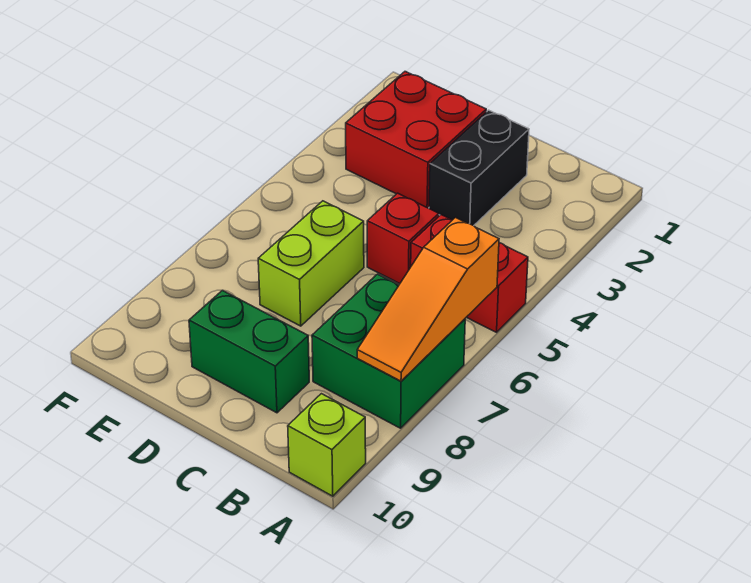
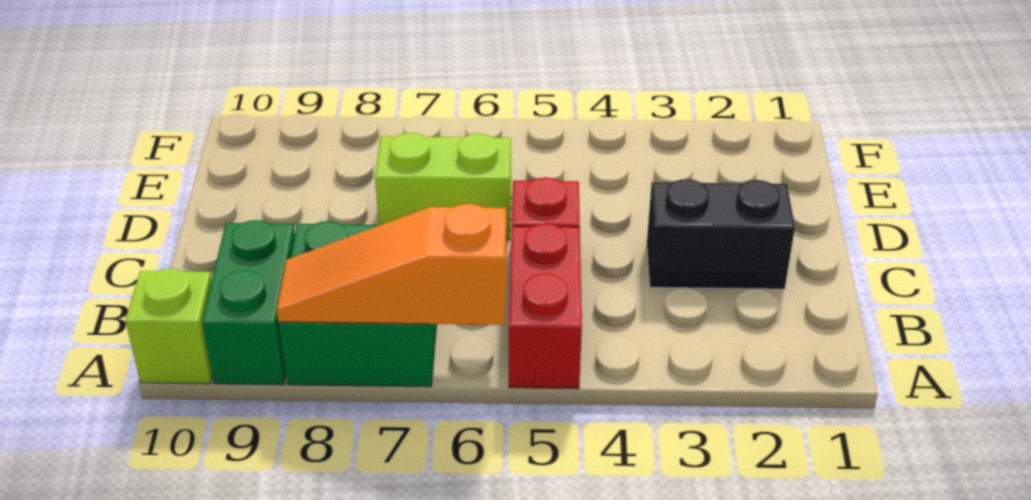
green brick C9:D9 level 1 -> green brick A9:B9 level 1
red brick D2:E3 level 1 -> none

